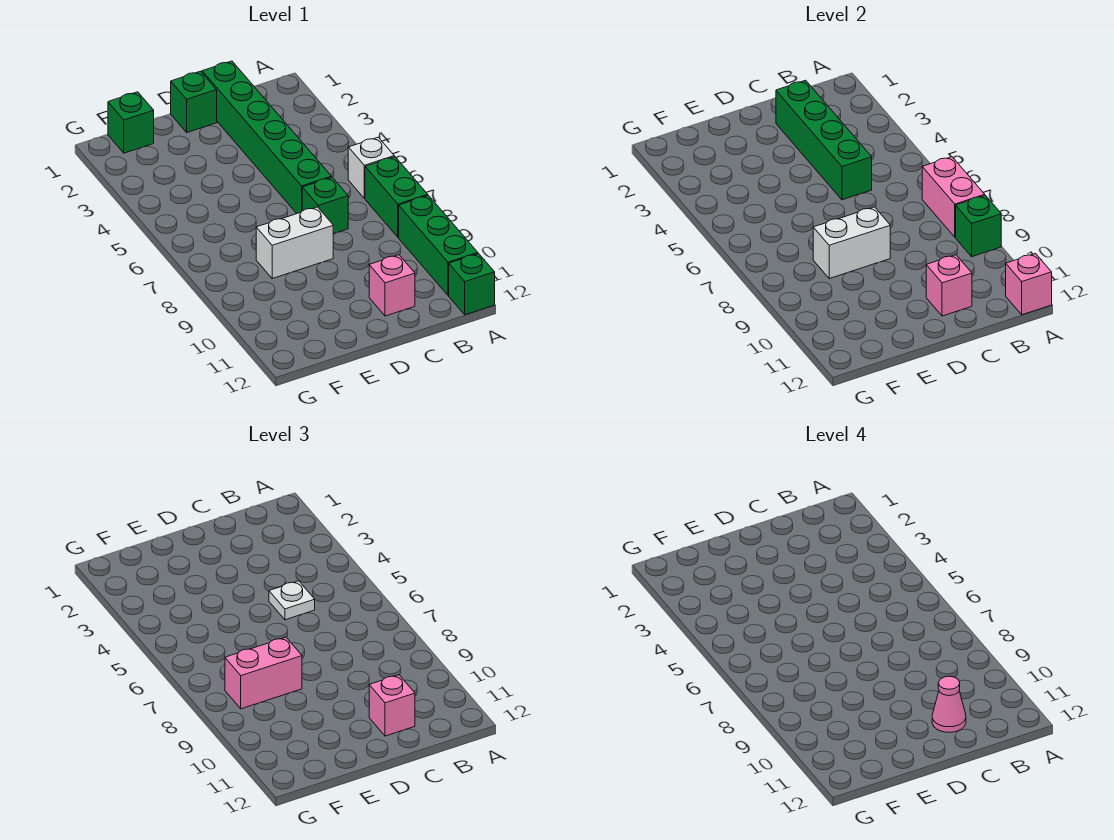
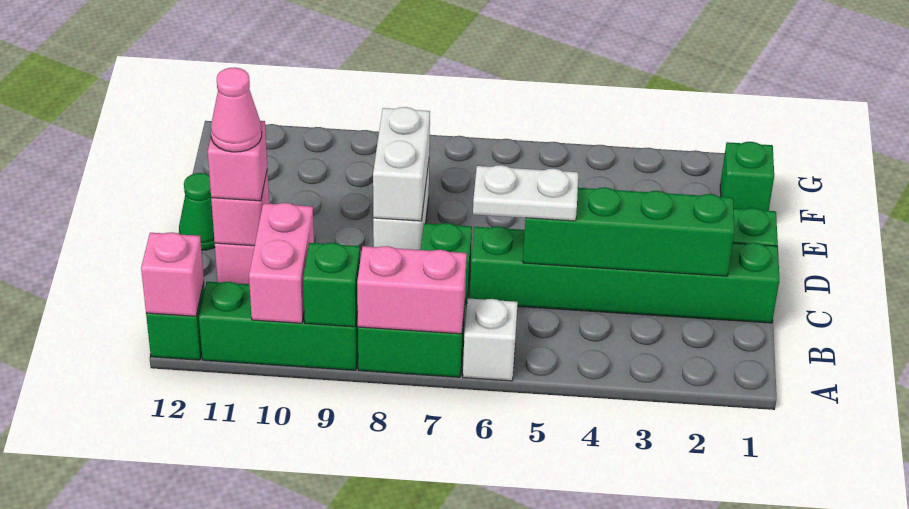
white plate C5 level 3 -> white plate C5:C6 level 3
none -> green cone D12 level 1
pink brick E8:F8 level 3 -> pink brick A10:B10 level 2

